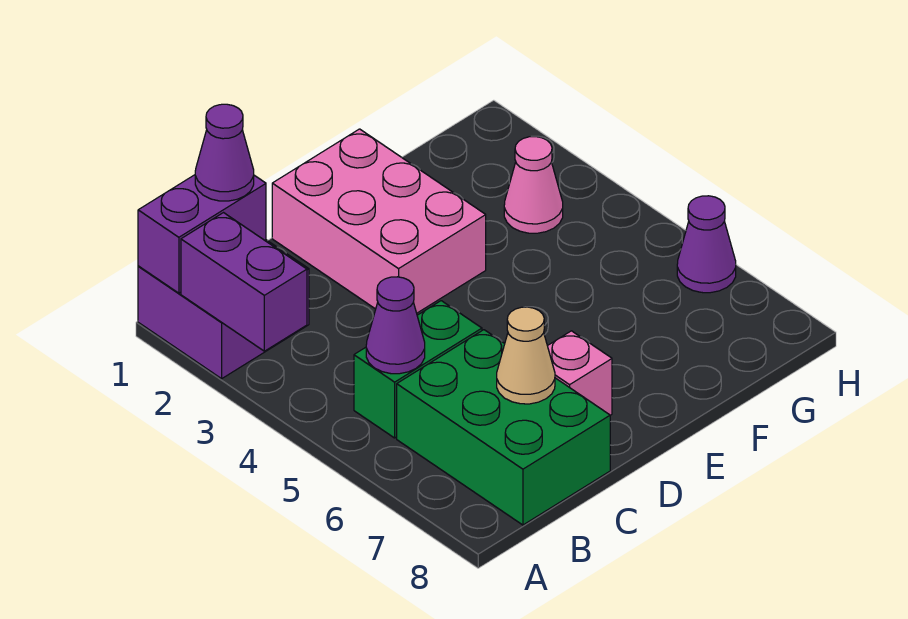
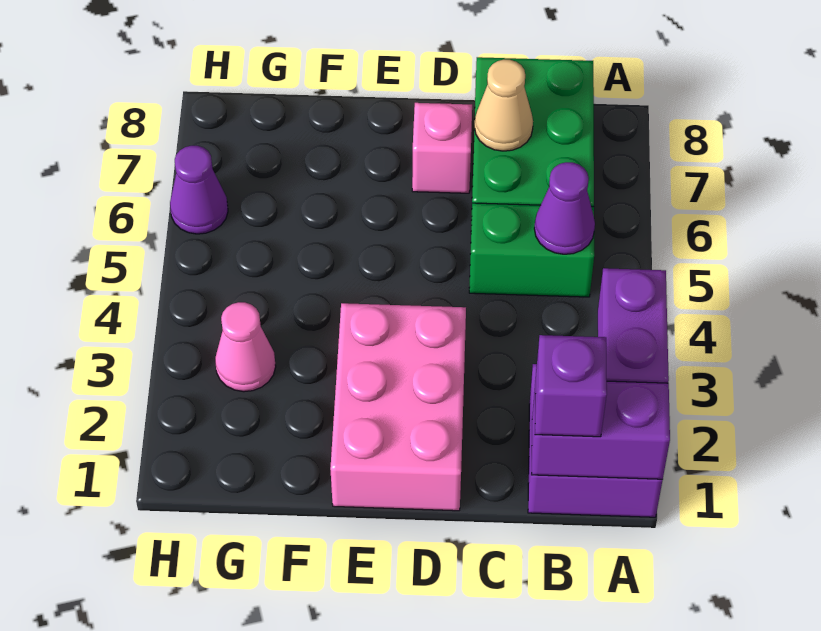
purple cone B1 level 3 -> purple brick B1 level 3

